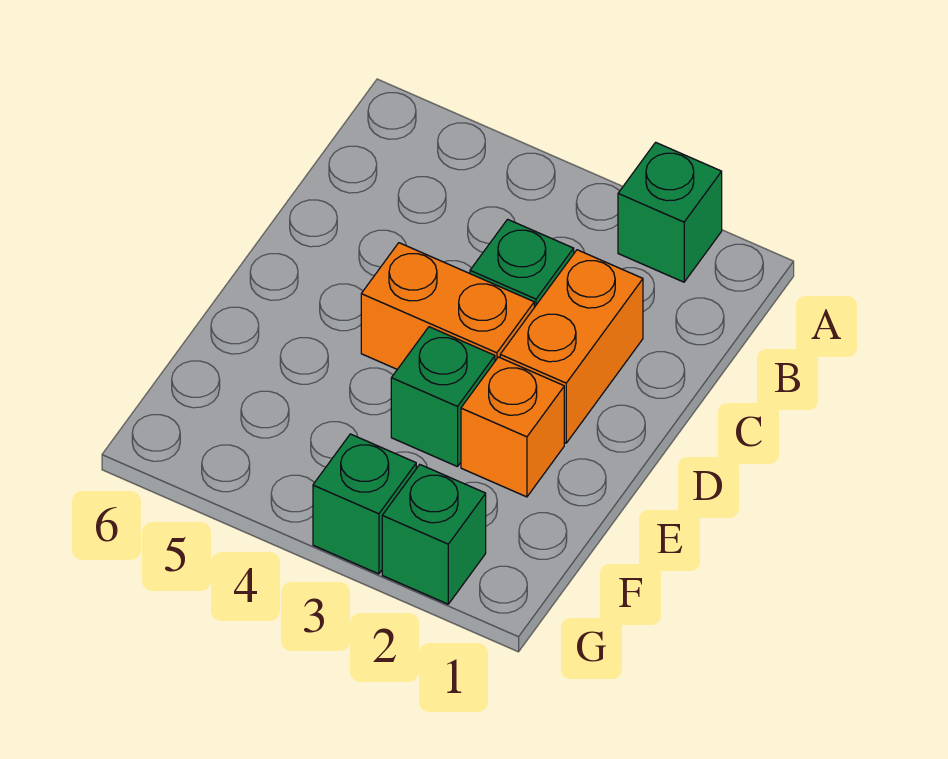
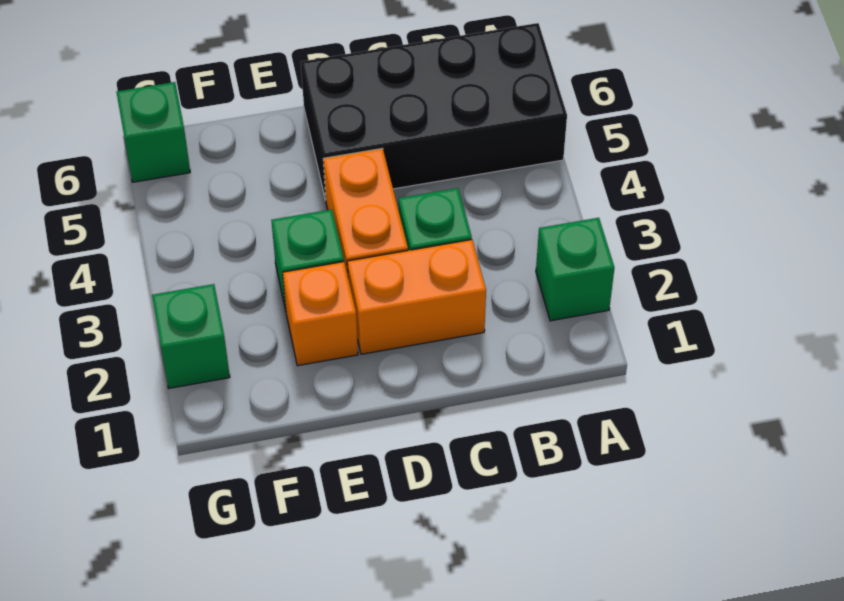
none -> black brick A5:D6 level 1
green brick G3 level 1 -> green brick G6 level 1

